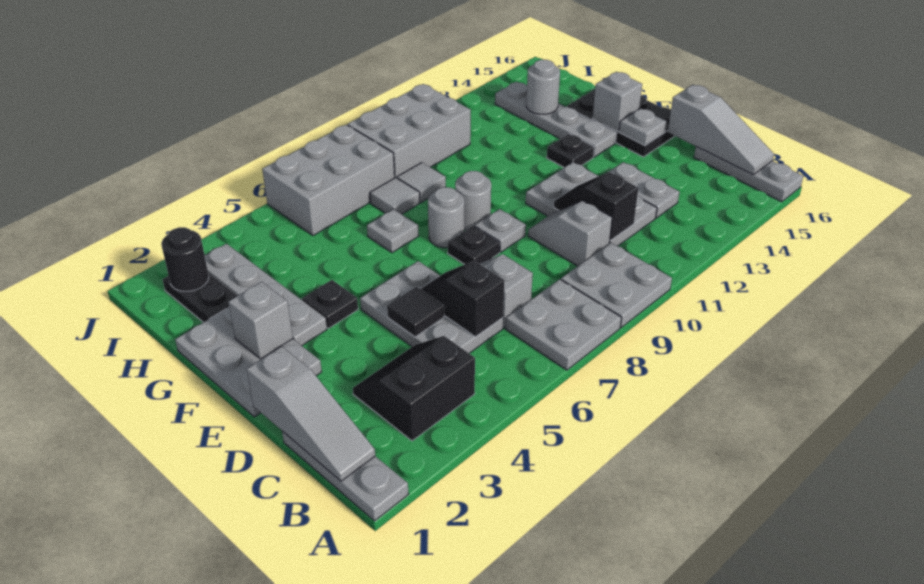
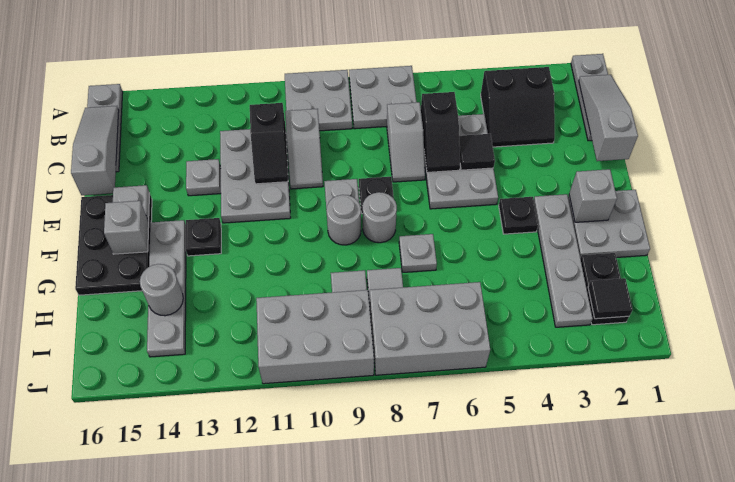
grey plate C13:D13 level 1 -> grey plate D13 level 1
grey plate E1:G2 level 1 -> grey plate F1:G2 level 1
black round brick I2 level 2 -> black tile I2 level 2

